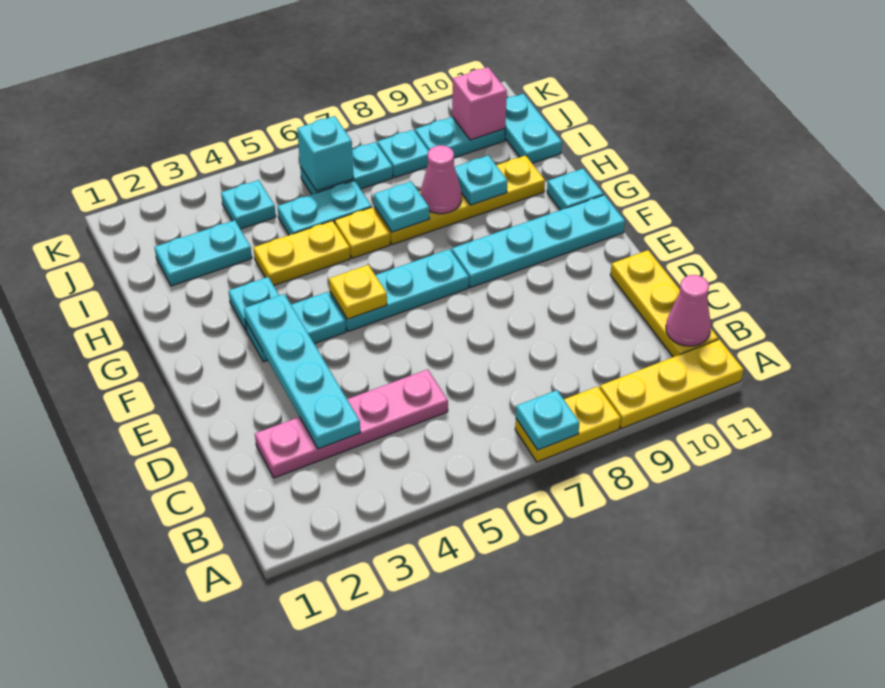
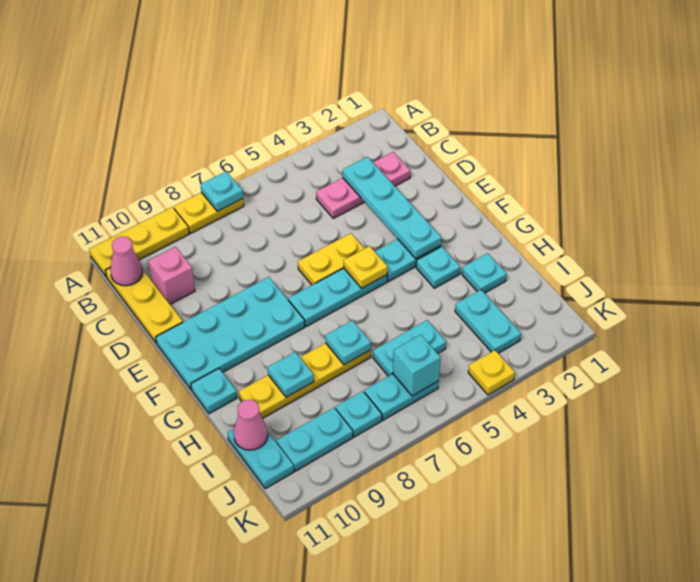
pink plate C2:C5 level 1 -> pink plate C2:C4 level 1
cyan plate F8:F11 level 1 -> cyan plate E8:F11 level 1
yellow plate H4:H5 level 1 -> yellow plate E5:E6 level 1
yellow plate H6 level 1 -> yellow plate K4 level 1
pink cone H8 level 2 -> pink cone I11 level 2
cyan plate I2:I3 level 1 -> cyan plate I3:J3 level 1
cyan plate J4 level 1 -> cyan plate H2 level 1
pink brick J10 level 2 -> pink brick C10 level 1

